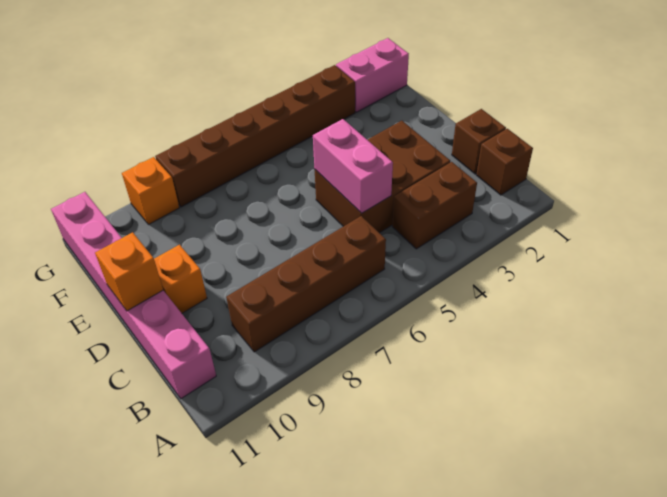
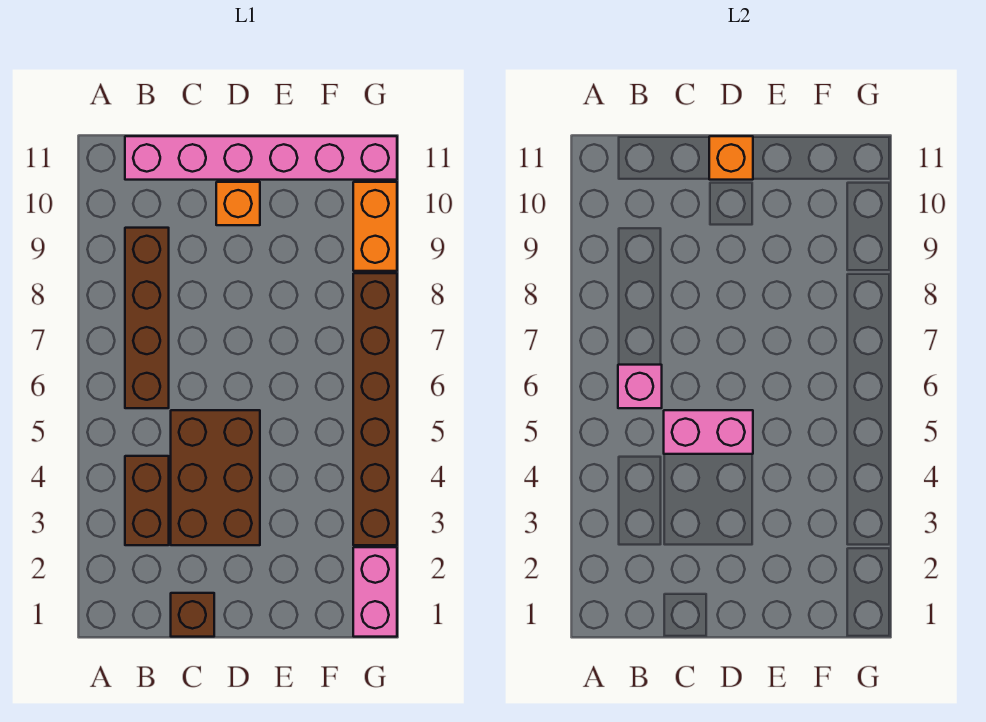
brown brick B1 level 1 -> none
none -> pink brick B6 level 2
orange brick G9 level 1 -> orange brick G9:G10 level 1

